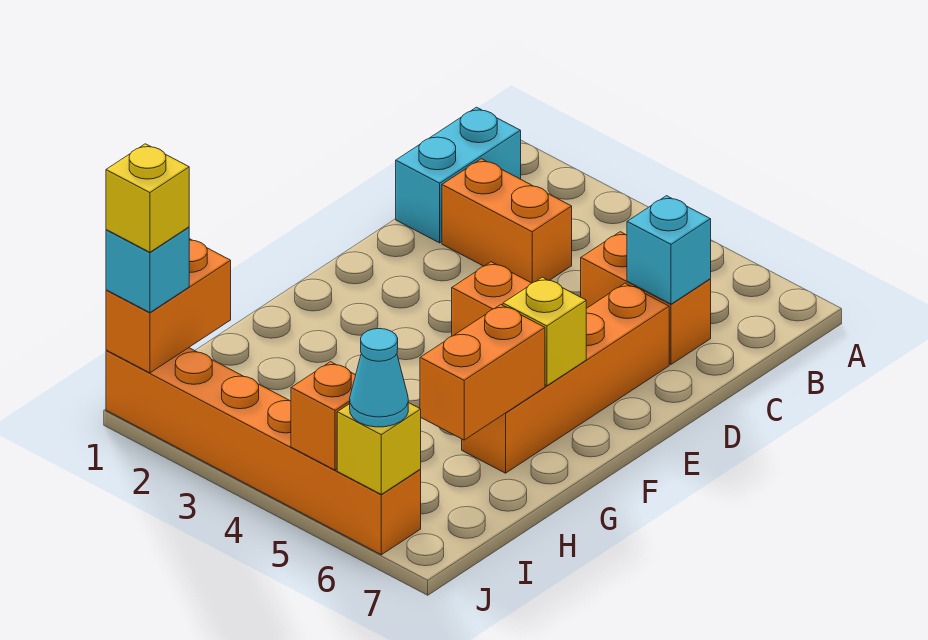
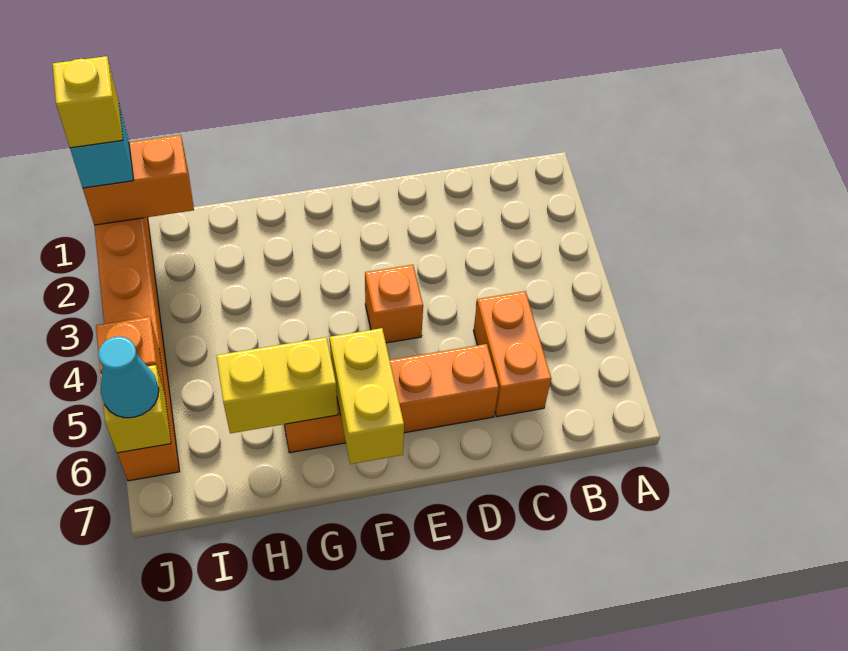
cyan brick B1:C1 level 1 -> none
orange brick C2:C3 level 1 -> none
cyan brick C6 level 2 -> none
yellow brick F6 level 2 -> yellow brick F6:F7 level 2
orange brick G6:H6 level 2 -> yellow brick G6:H6 level 2

